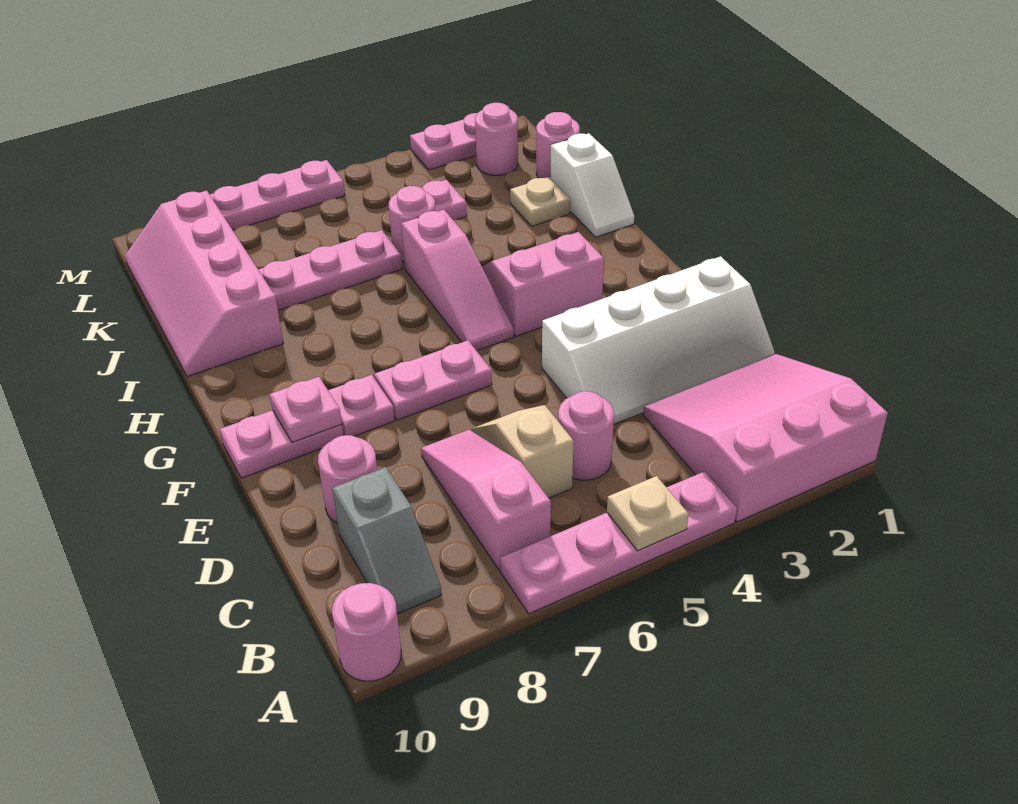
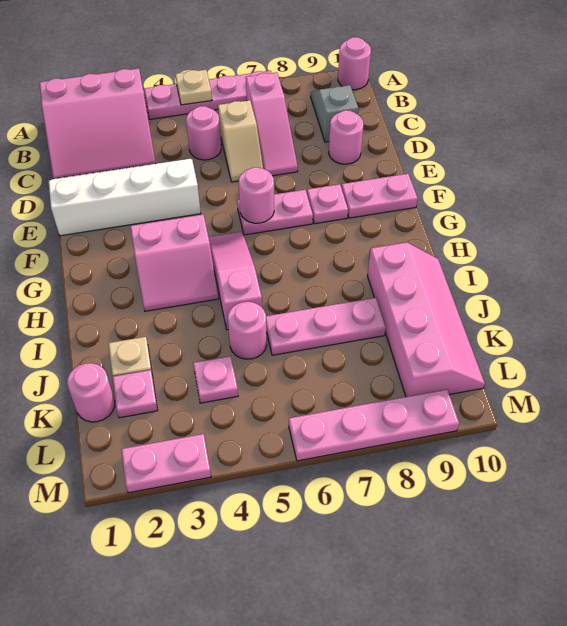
pink plate F9 level 2 -> pink plate K2 level 1
white slope I1:J1 level 1 top J -> none
pink round brick L2 level 1 -> pink round brick F6 level 2

